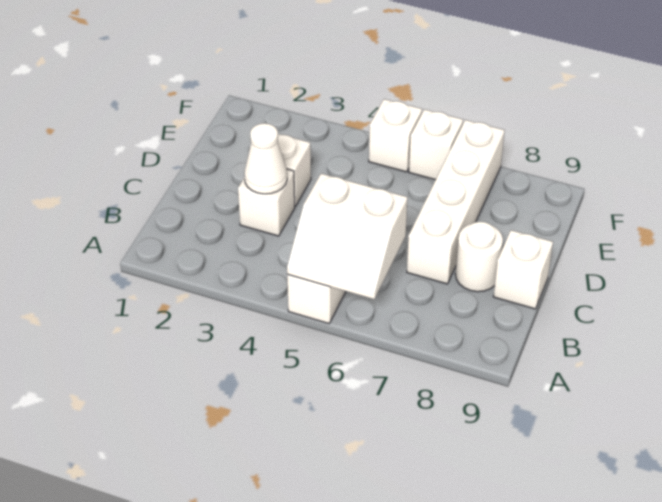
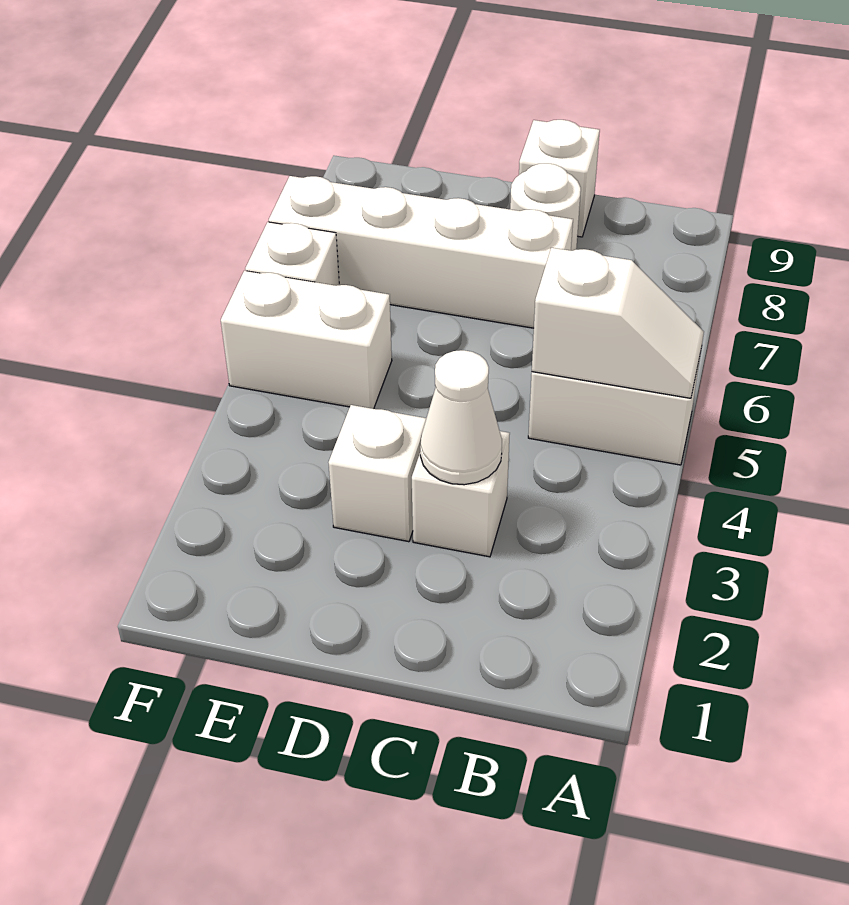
white slope A5:B6 level 2 top B -> white slope A5:B5 level 2 top B
white brick F5 level 1 -> white brick E5:F5 level 1

